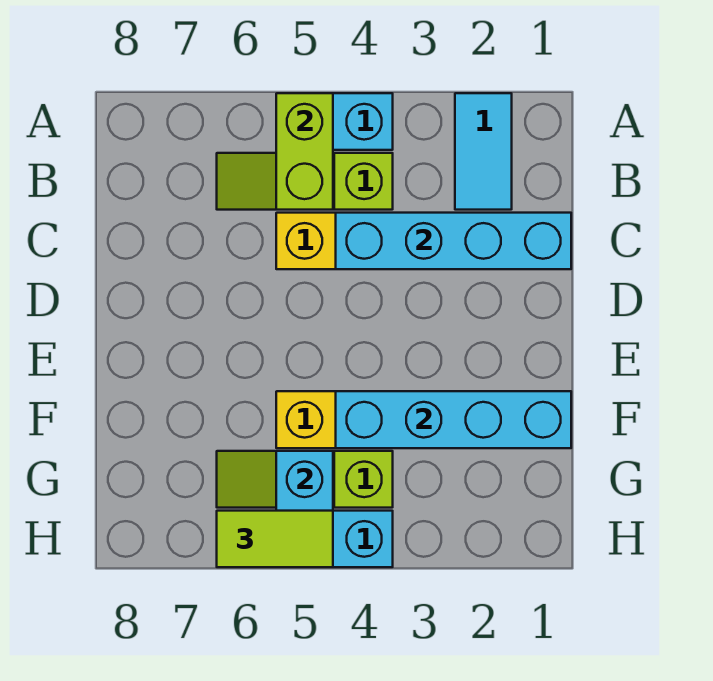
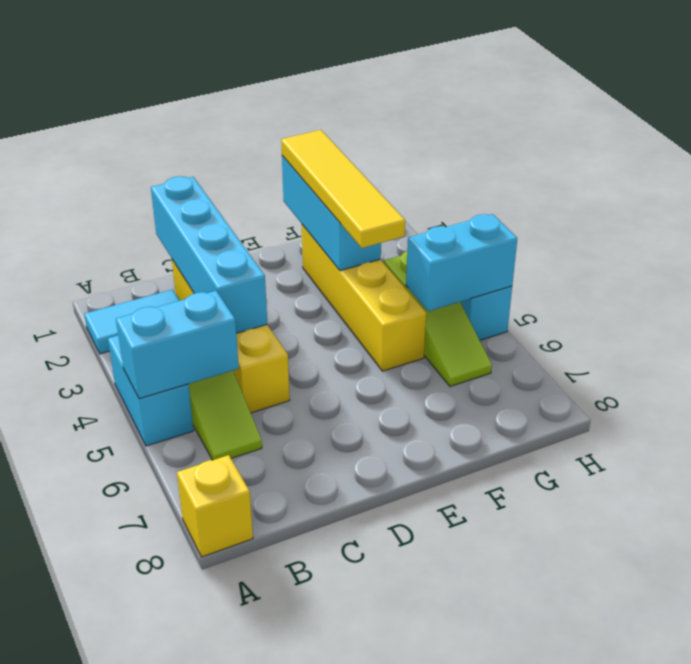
lime brick A5:B5 level 2 -> cyan brick A5:B5 level 2
none -> yellow brick A8 level 1
cyan brick F1:F4 level 2 -> cyan brick F1:F3 level 2
none -> yellow tile F1:F4 level 3
lime tile H5:H6 level 3 -> none

